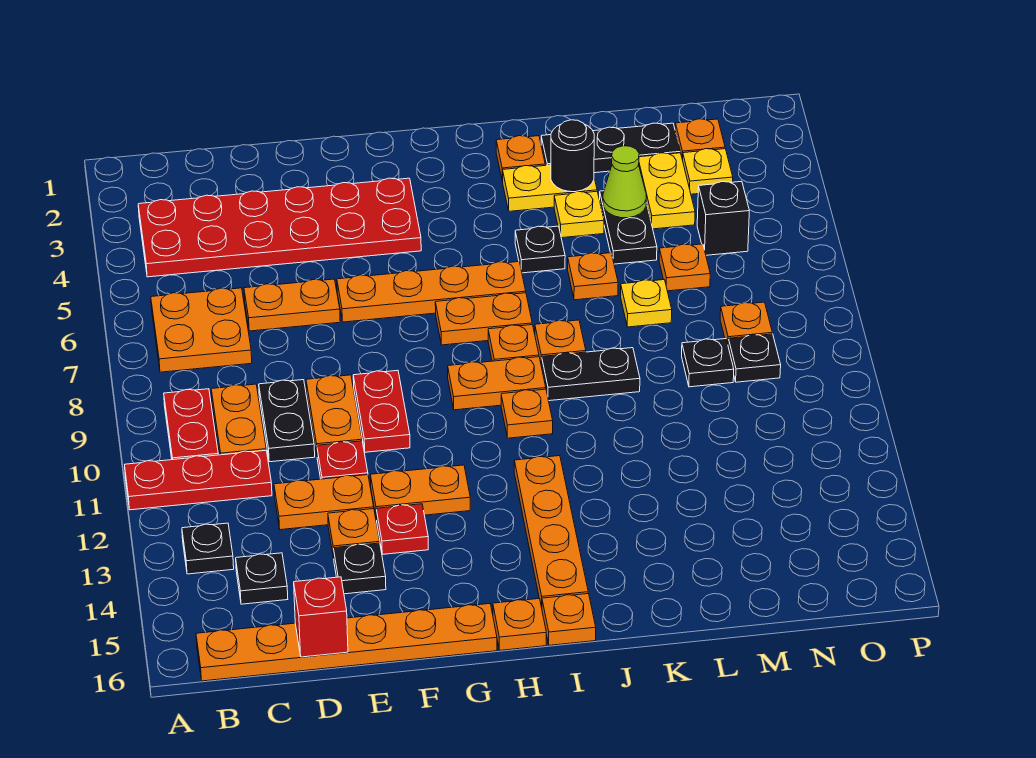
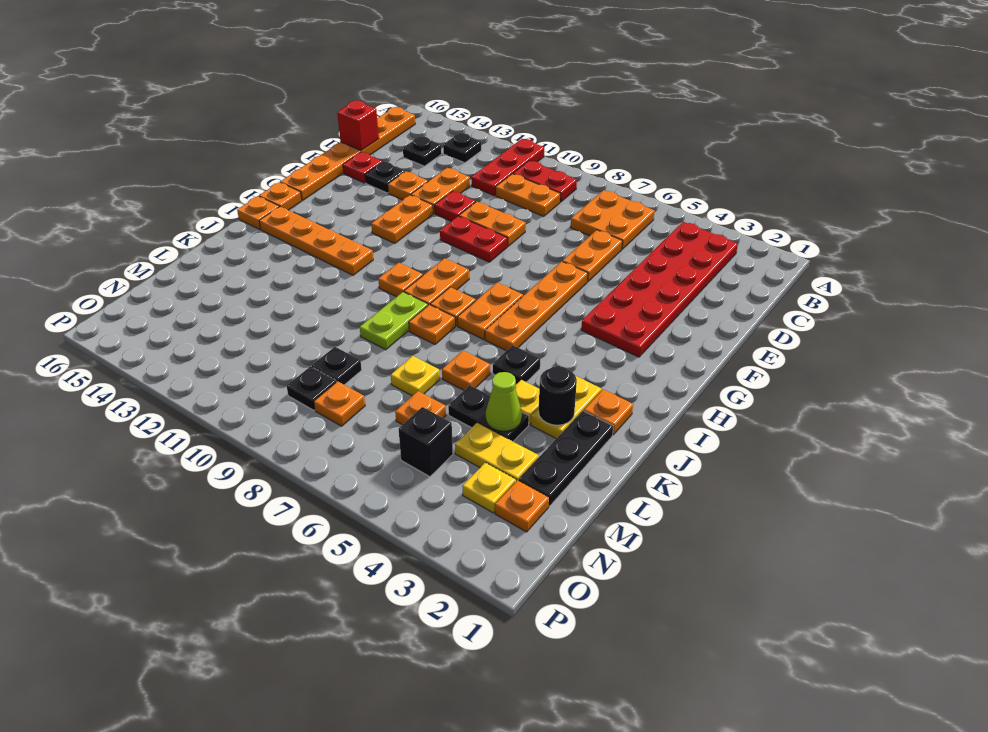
black plate D9:D10 level 1 -> none
red plate F13 level 1 -> red plate E15 level 1
black plate J9:K9 level 1 -> lime plate J9:K9 level 1

